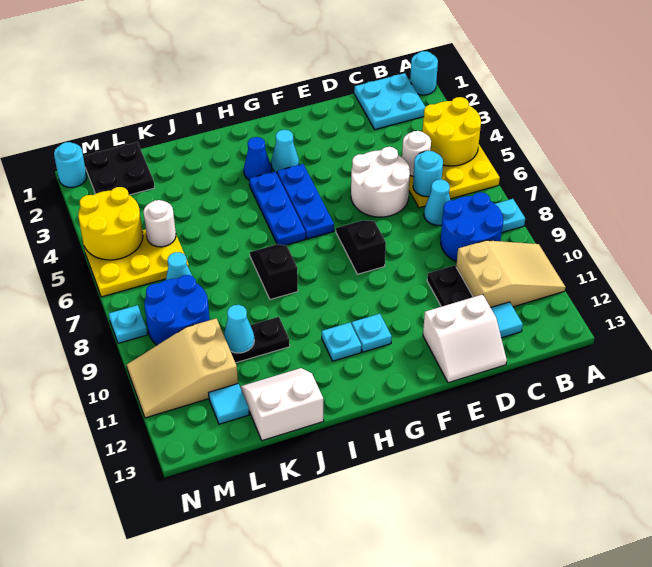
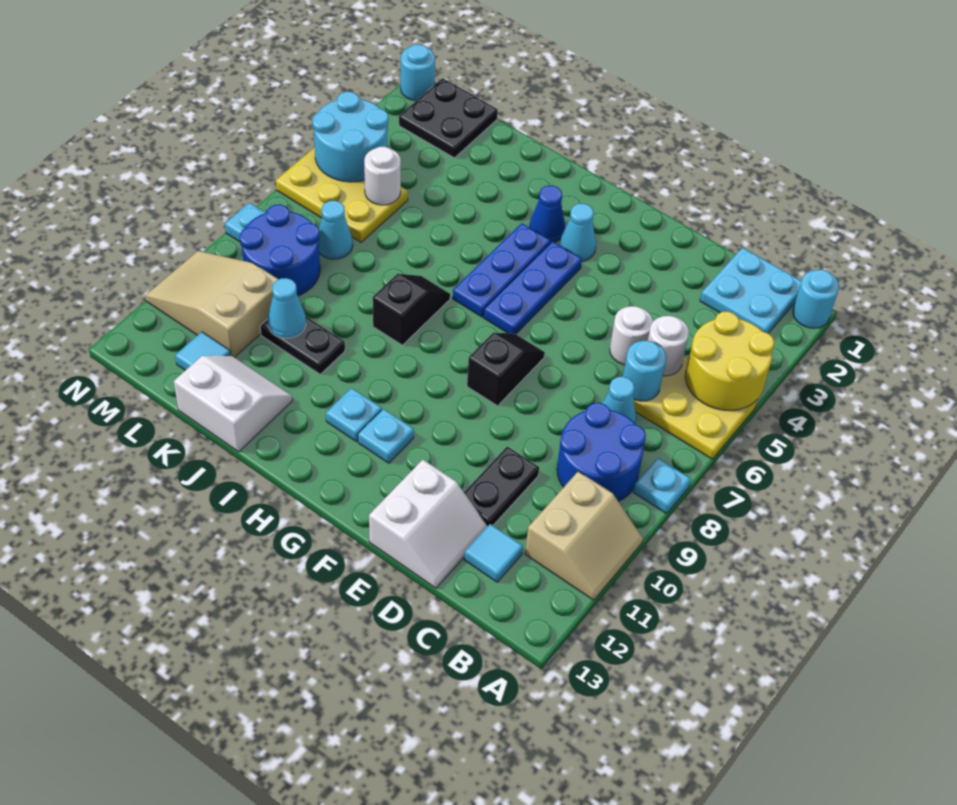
tan slope A10:C11 level 1 top C -> tan slope A10:B11 level 1 top B
white round brick D5:E6 level 1 -> white round brick D5 level 1
white slope D12:E13 level 1 top 12 -> white slope D12:E13 level 1 top E
yellow round brick M4:N5 level 2 -> cyan round brick M4:N5 level 2

